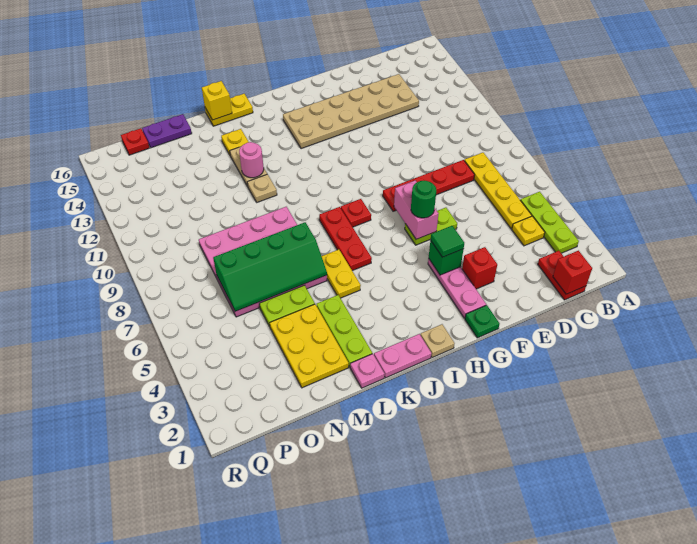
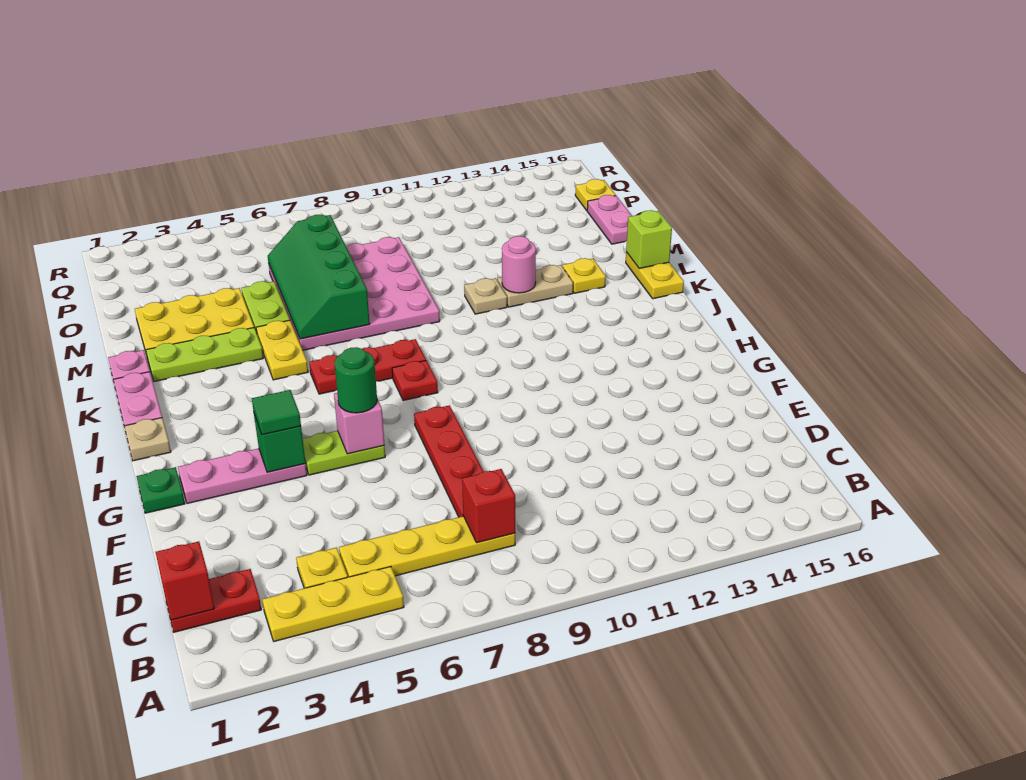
lime plate B3:B5 level 1 -> yellow plate B3:B5 level 1
tan plate D13:I14 level 1 -> none
red brick F3 level 1 -> red brick C8 level 2
lime plate F6:G6 level 1 -> lime plate G5:G6 level 1
pink brick G6:G7 level 2 -> pink brick G6 level 2
yellow plate K5:K6 level 1 -> yellow plate K5:L5 level 1
yellow brick L16 level 2 -> lime brick L16 level 2
purple plate N16:O16 level 1 -> pink plate N16:O16 level 1
red plate P16 level 1 -> yellow plate P16 level 1

